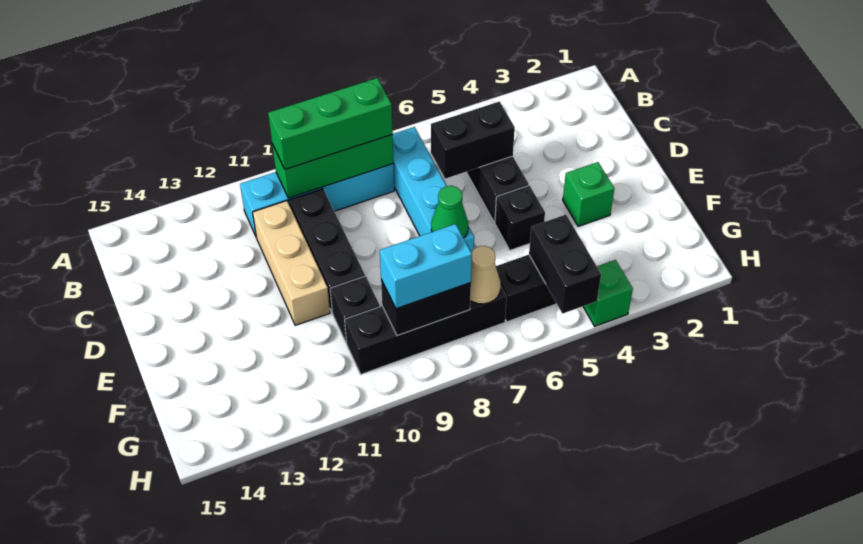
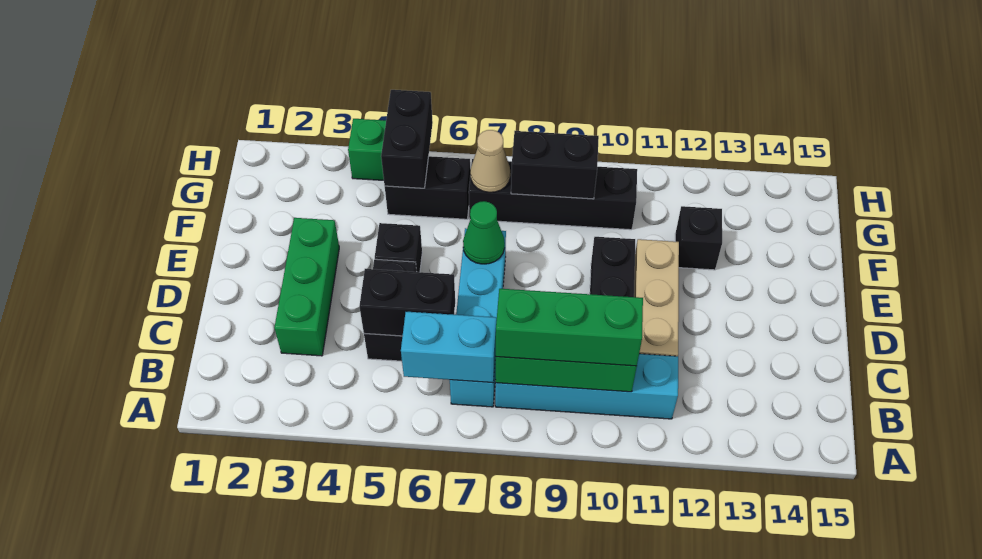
green brick E3 level 1 -> green brick C3:E3 level 1
black brick F10 level 1 -> black brick F12 level 1
cyan brick G8:G9 level 3 -> cyan brick B6:B7 level 2

